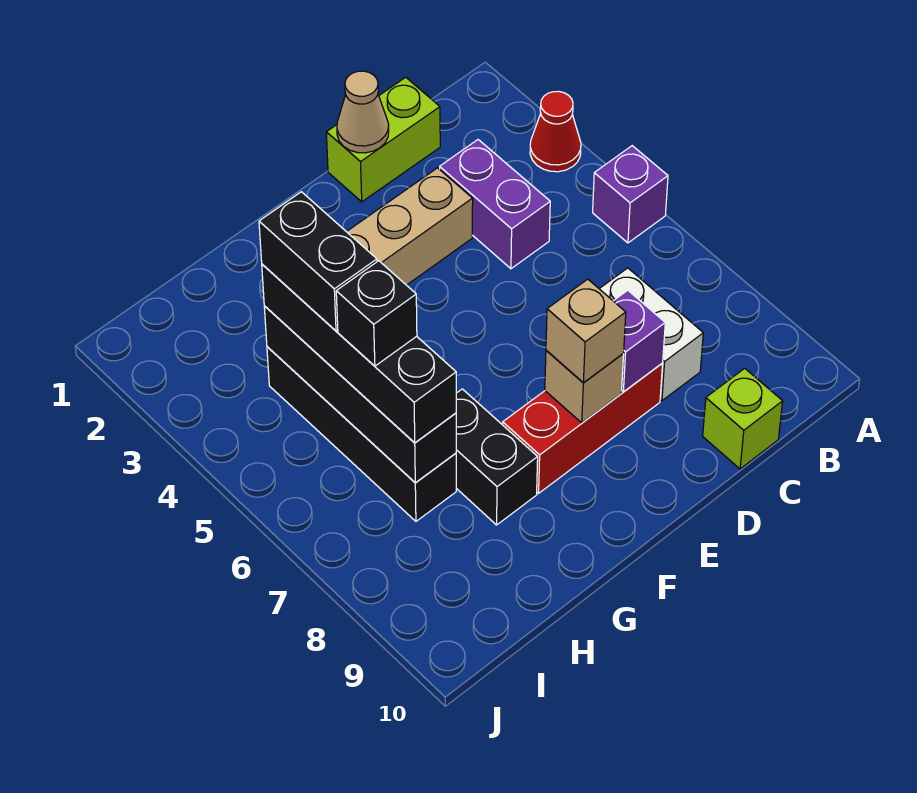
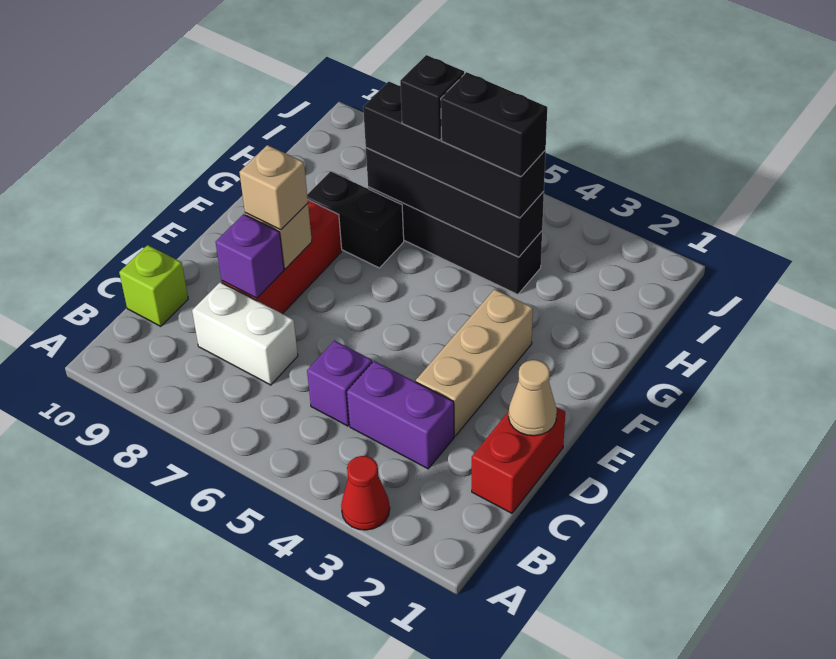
purple brick A5 level 1 -> purple brick C5 level 1
lime brick C1:D1 level 1 -> red brick C1:D1 level 1

